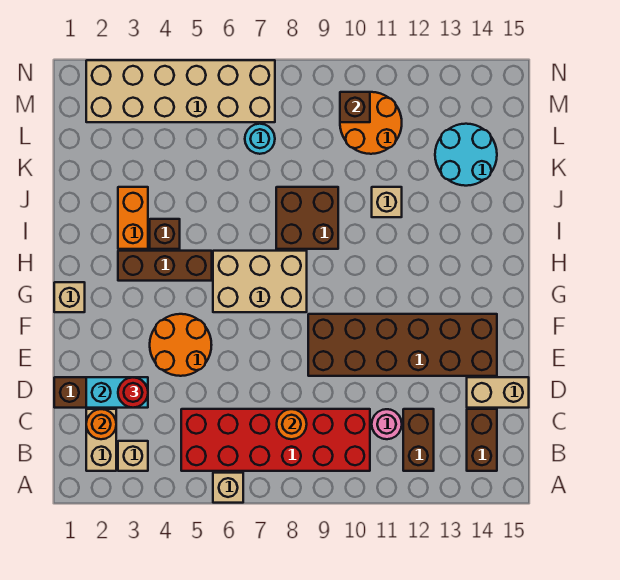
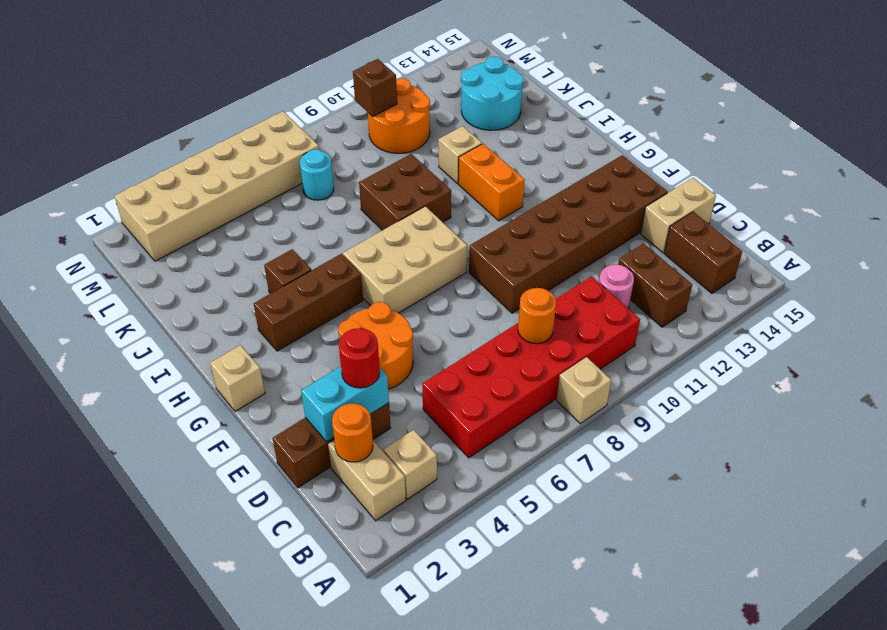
tan brick A6 level 1 -> tan brick A8 level 1
orange brick I3:J3 level 1 -> orange brick H11:I11 level 1

